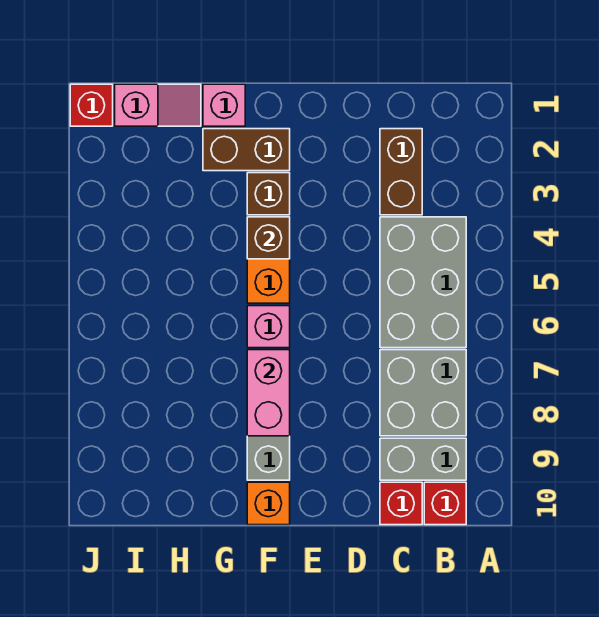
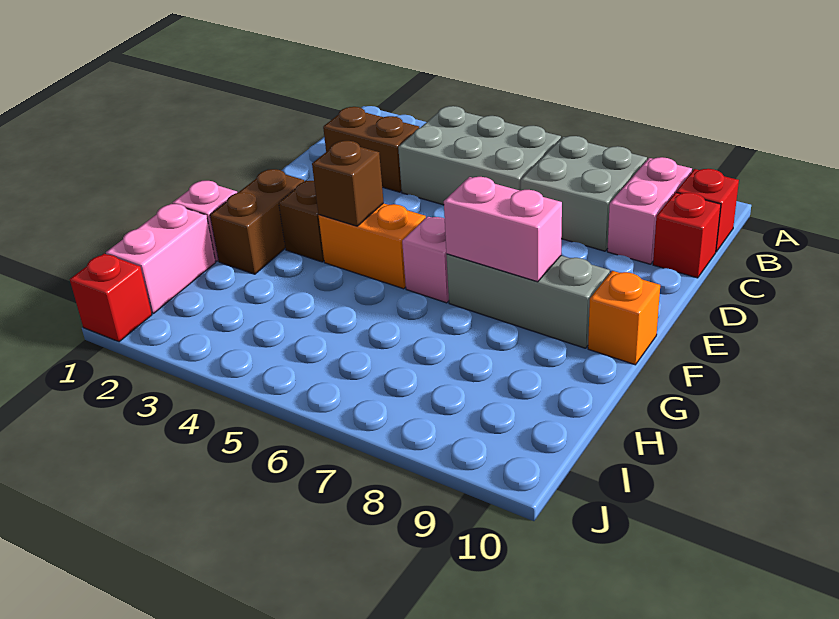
grey brick B9:C9 level 1 -> pink brick B9:C9 level 1
pink slope H1:I1 level 1 top I -> pink brick H1:I1 level 1

